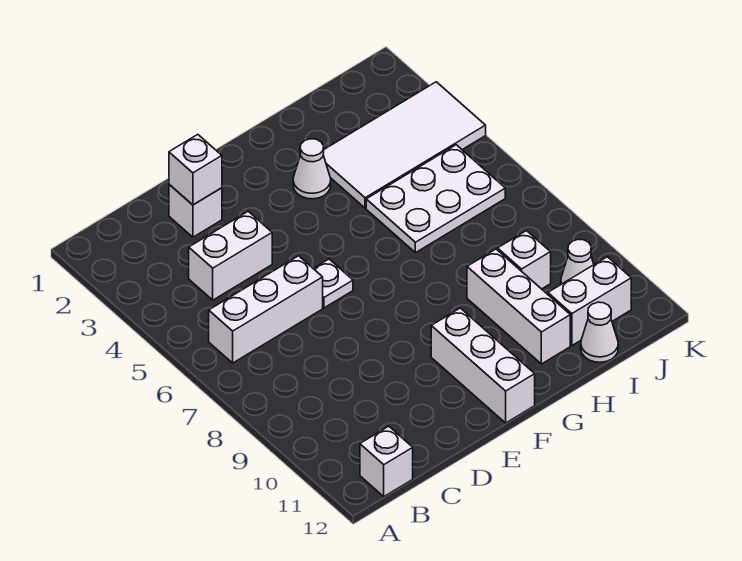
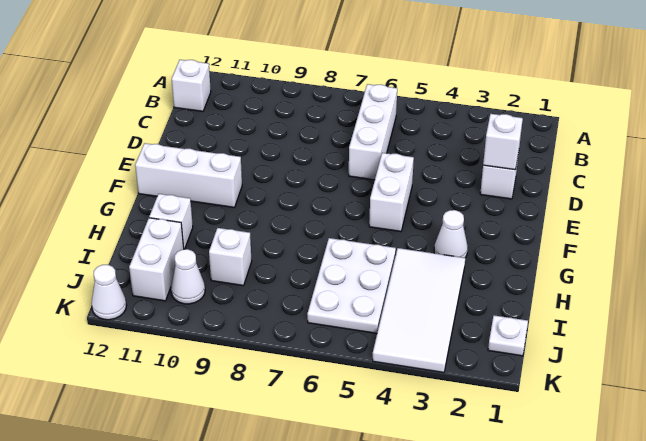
white brick C4:D4 level 1 -> white brick E5:F5 level 1
white plate E6 level 1 -> white plate J1 level 1
white brick H9:H11 level 1 -> white brick H11 level 1
white cone I12 level 1 -> white cone K12 level 1

